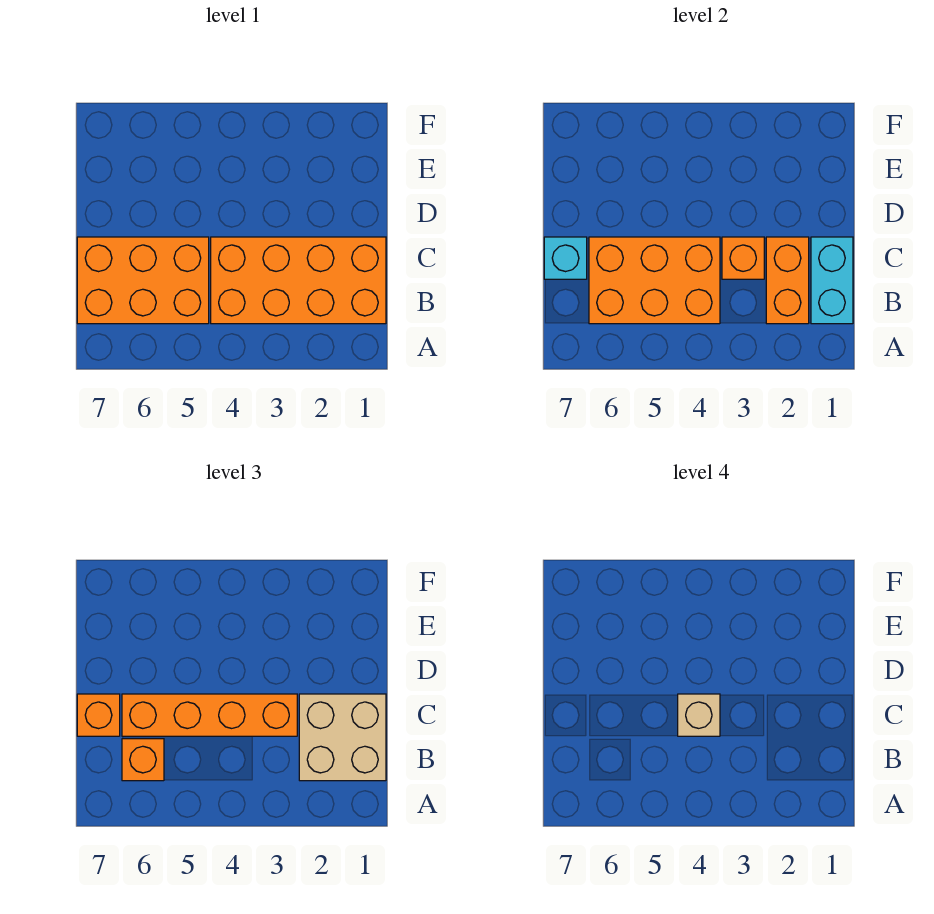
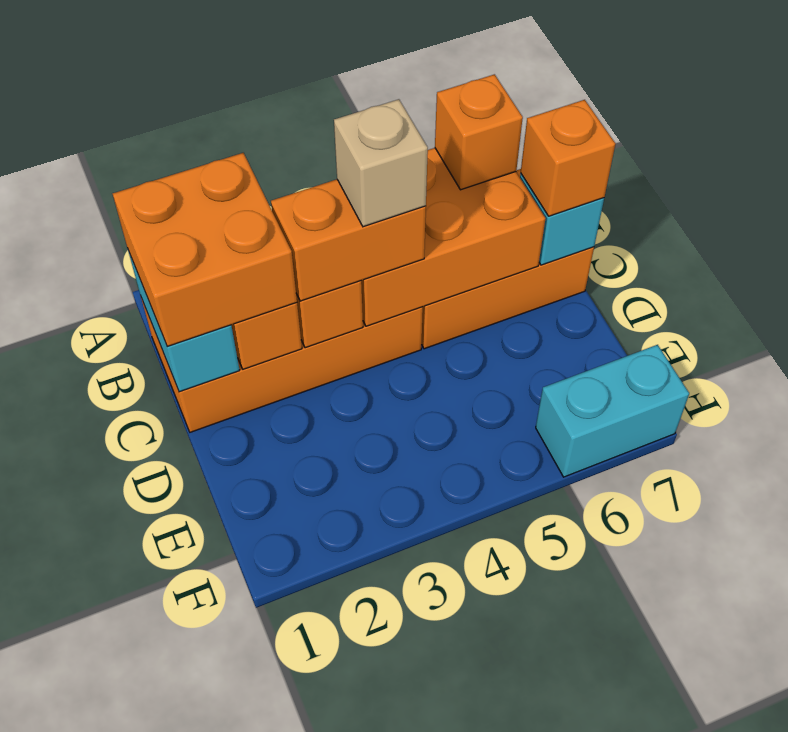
tan brick B1:C2 level 3 -> orange brick B1:C2 level 3
orange brick C3:C6 level 3 -> orange brick C3:C4 level 3
none -> cyan brick F6:F7 level 1

